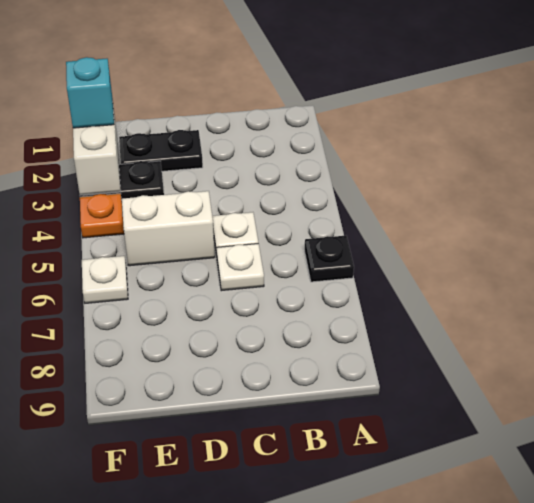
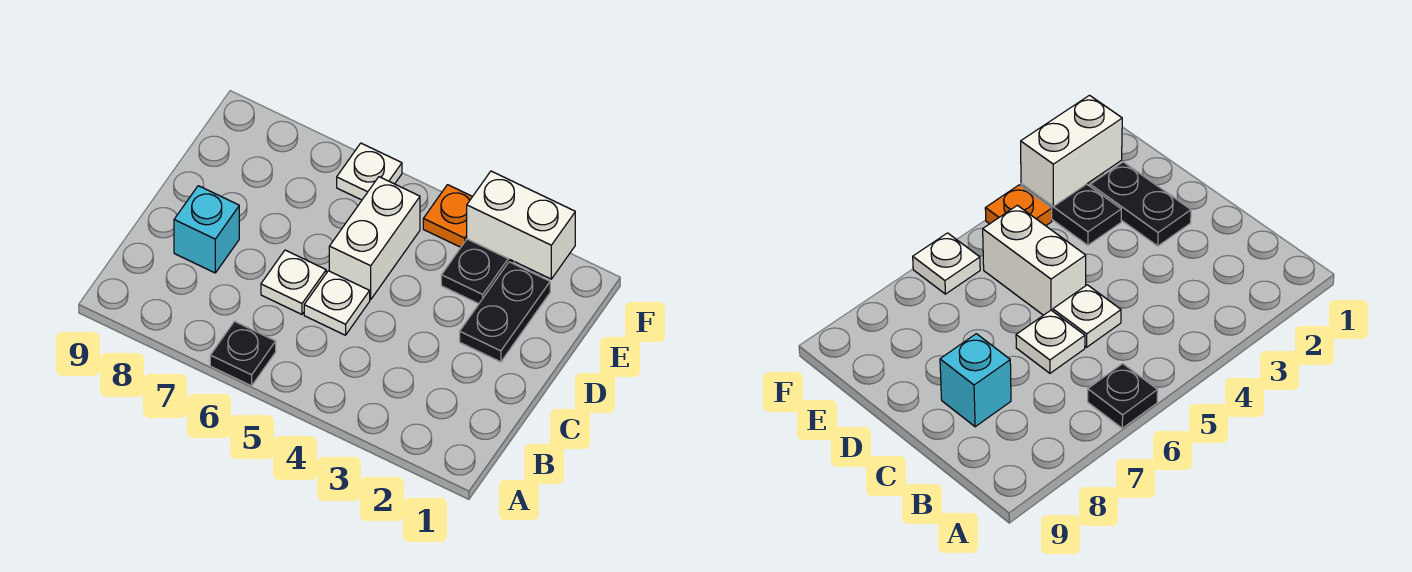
cyan brick F2 level 3 -> cyan brick C8 level 1

